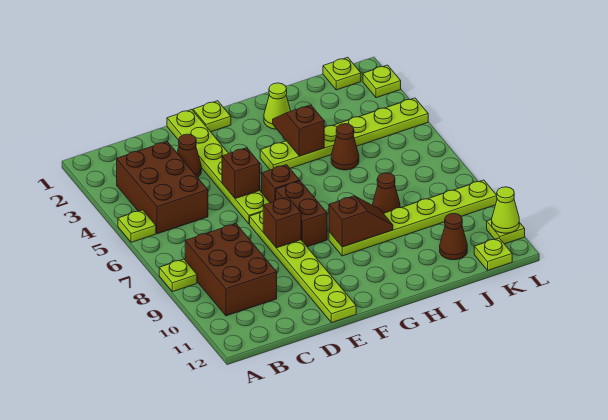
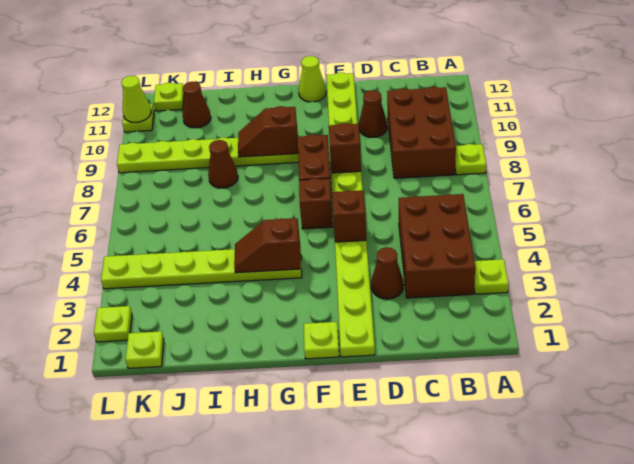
lime plate A5 level 1 -> lime plate A3 level 1
lime cone H2 level 1 -> lime cone F12 level 1
brown slope H3:H4 level 2 top 4 -> brown slope G4:H4 level 2 top G
brown cone I5 level 1 -> brown cone D10 level 1

